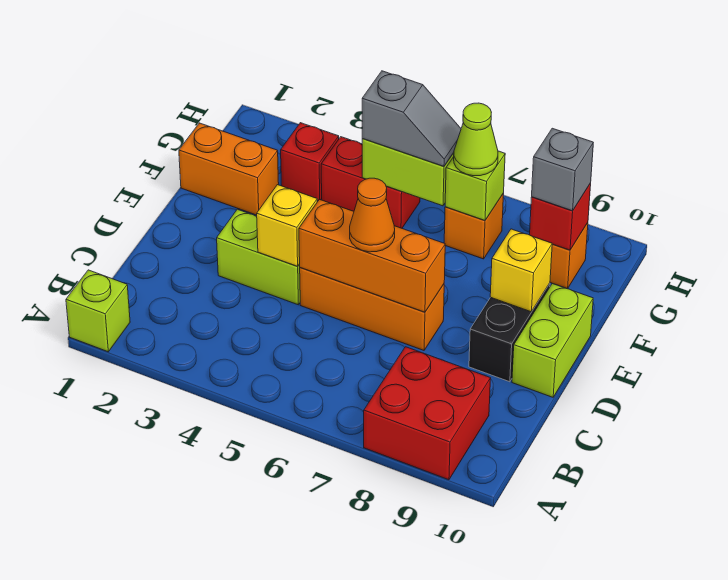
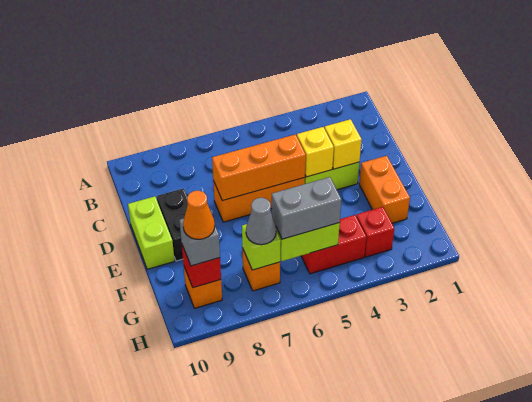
lime brick A1 level 1 -> none
red brick A8:B9 level 1 -> none
orange cone D6 level 3 -> orange cone G9 level 4
yellow brick E9 level 2 -> yellow brick D3 level 2
orange brick F1:F2 level 1 -> orange brick E2:F2 level 1
grey slope G5:G6 level 3 top 5 -> grey brick G5:G6 level 3
lime cone G7 level 3 -> grey cone G7 level 3

